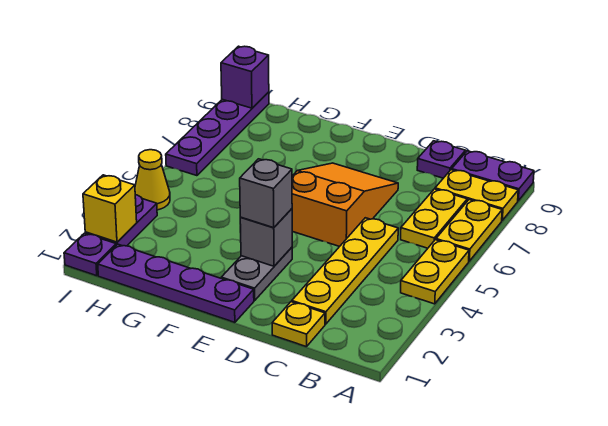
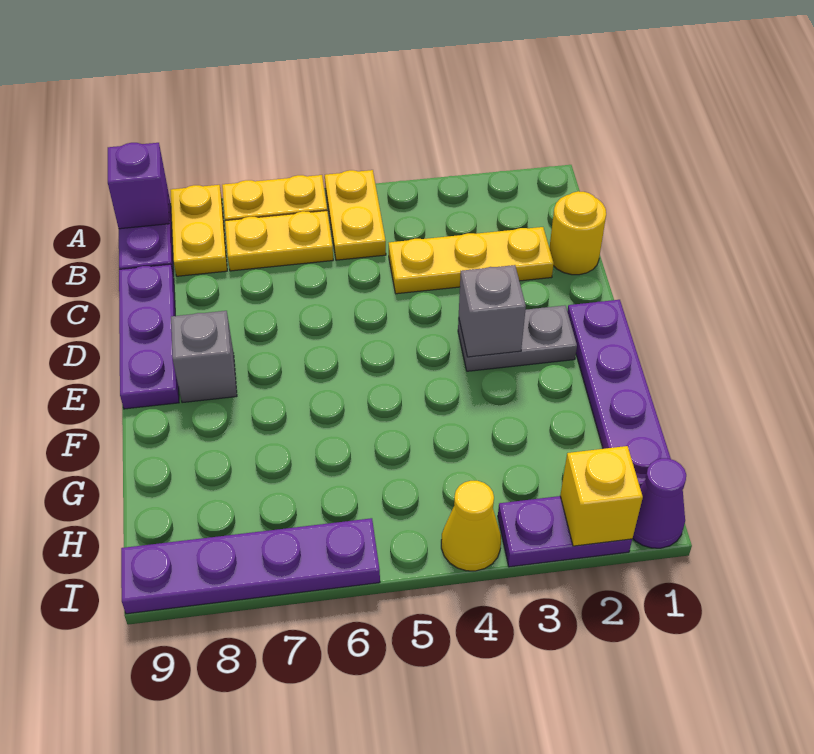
yellow plate A4:A5 level 1 -> yellow plate A5:B5 level 1
yellow plate C1 level 1 -> yellow round brick C1 level 1
yellow plate C2:C5 level 1 -> yellow plate C2:C4 level 1
purple plate C9 level 1 -> purple plate C9:E9 level 1
orange slope D5:E7 level 1 top 5 -> none
grey brick E3 level 3 -> grey brick E8 level 1
purple plate I1 level 1 -> purple cone I1 level 1
purple brick I9 level 2 -> purple brick A9 level 2

